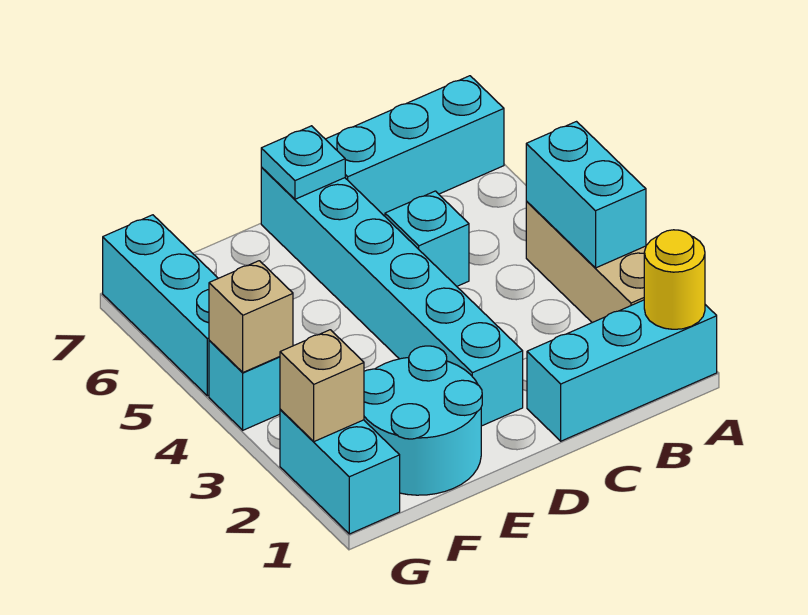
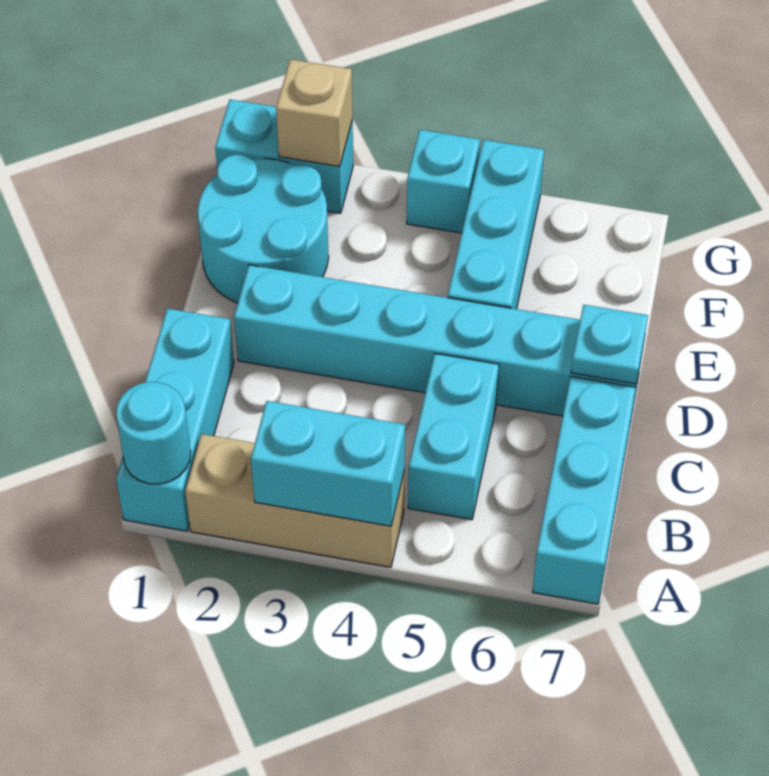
yellow round brick A1 level 2 -> cyan round brick A1 level 2
cyan brick C5 level 1 -> cyan brick B5:C5 level 1
tan brick G4 level 2 -> none
cyan brick G5:G7 level 1 -> cyan brick E5:G5 level 1

